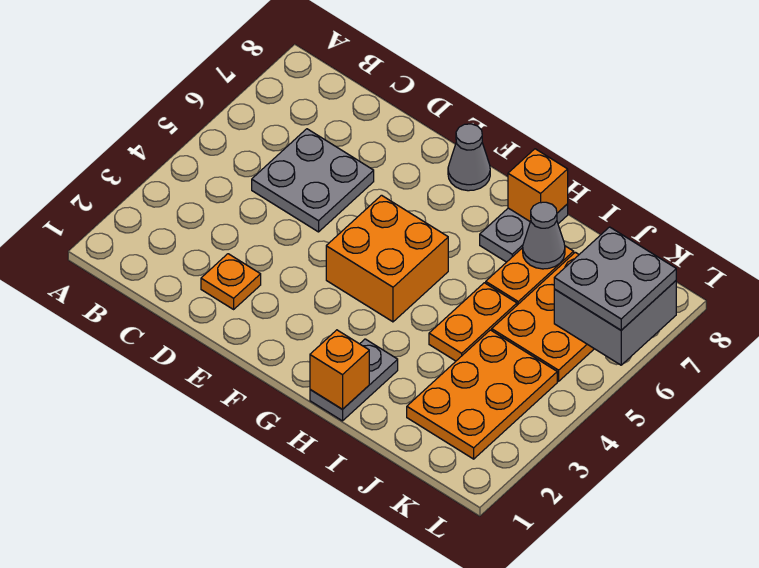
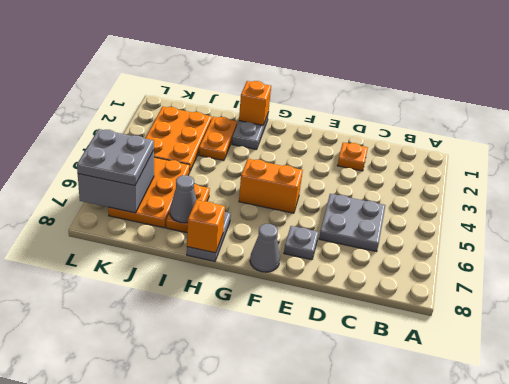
none -> grey plate E7 level 1
orange brick F4:G5 level 1 -> orange brick F5:G5 level 1
orange plate I4:I5 level 1 -> orange plate I2:I3 level 1

